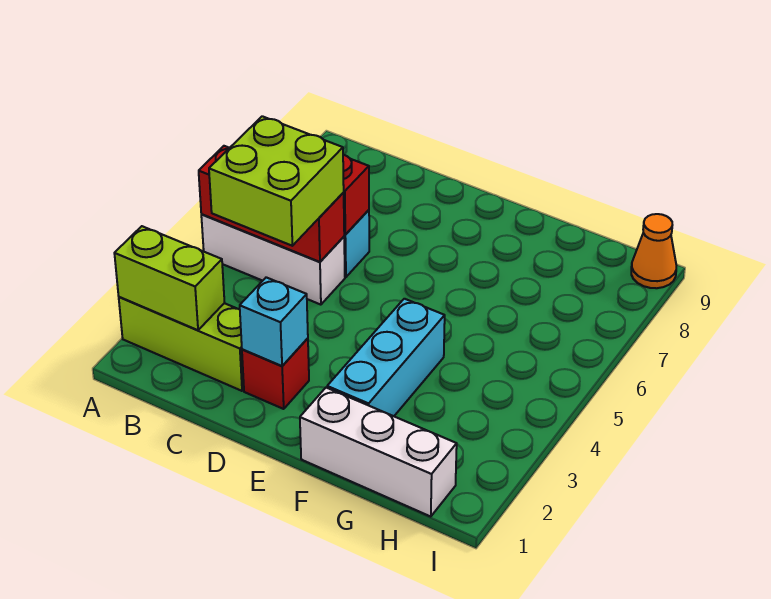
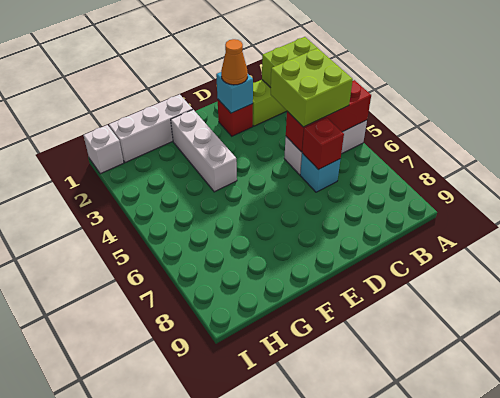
cyan brick F2:F4 level 1 -> white brick F2:F4 level 1
none -> white brick I1 level 1
orange cone I9 level 1 -> orange cone D2 level 3

